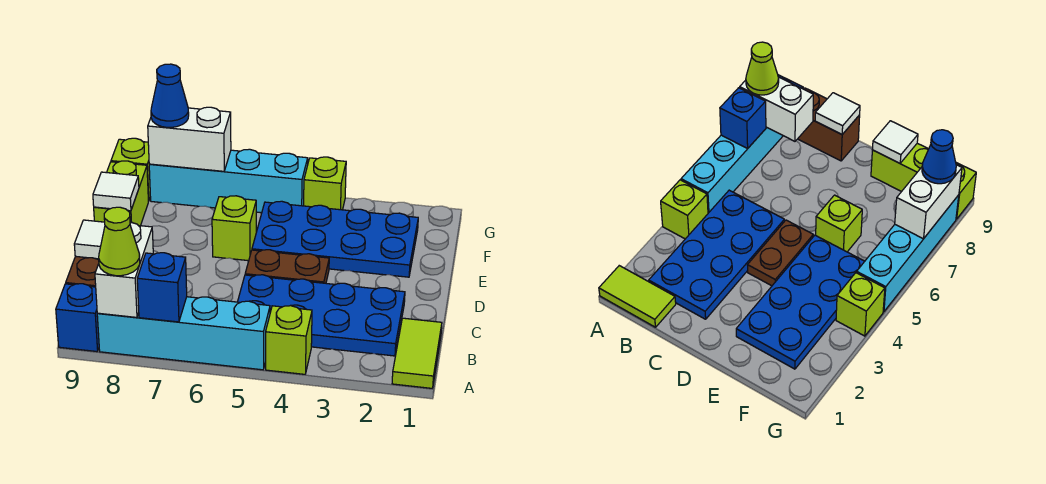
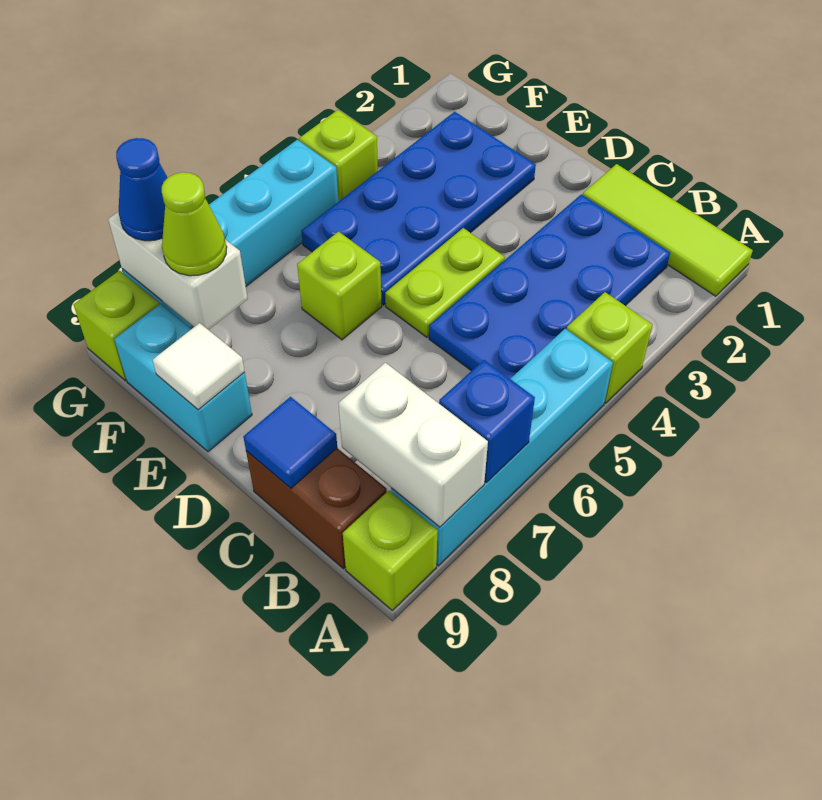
lime tile A1:B1 level 1 -> lime tile A1:C1 level 1
lime cone A8 level 3 -> lime cone F8 level 3
blue brick A9 level 1 -> lime brick A9 level 1
white tile C9 level 2 -> blue tile C9 level 2
brown plate D4:D5 level 1 -> lime plate D4:D5 level 1
lime brick E9:F9 level 1 -> cyan brick E9:F9 level 1
white brick G7:G8 level 2 -> white brick F8:G8 level 2

